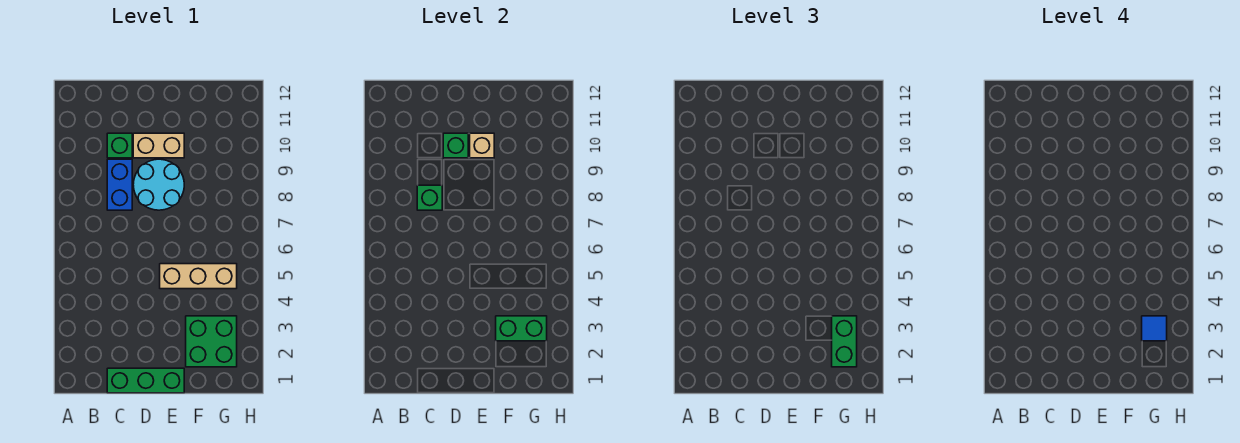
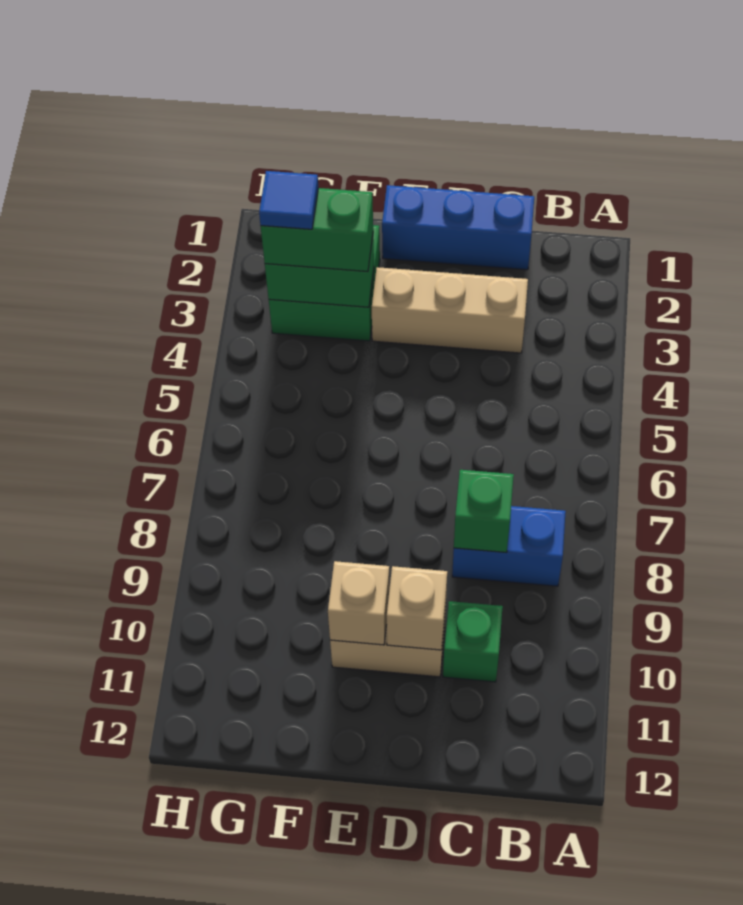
green brick C1:E1 level 1 -> blue brick C1:E1 level 1
blue brick C8:C9 level 1 -> blue brick B8:C8 level 1
cyan round brick D8:E9 level 1 -> none
green brick D10 level 2 -> tan brick D10 level 2
tan brick E5:G5 level 1 -> tan brick C3:E3 level 1
green brick G2:G3 level 3 -> green brick F3:G3 level 3

